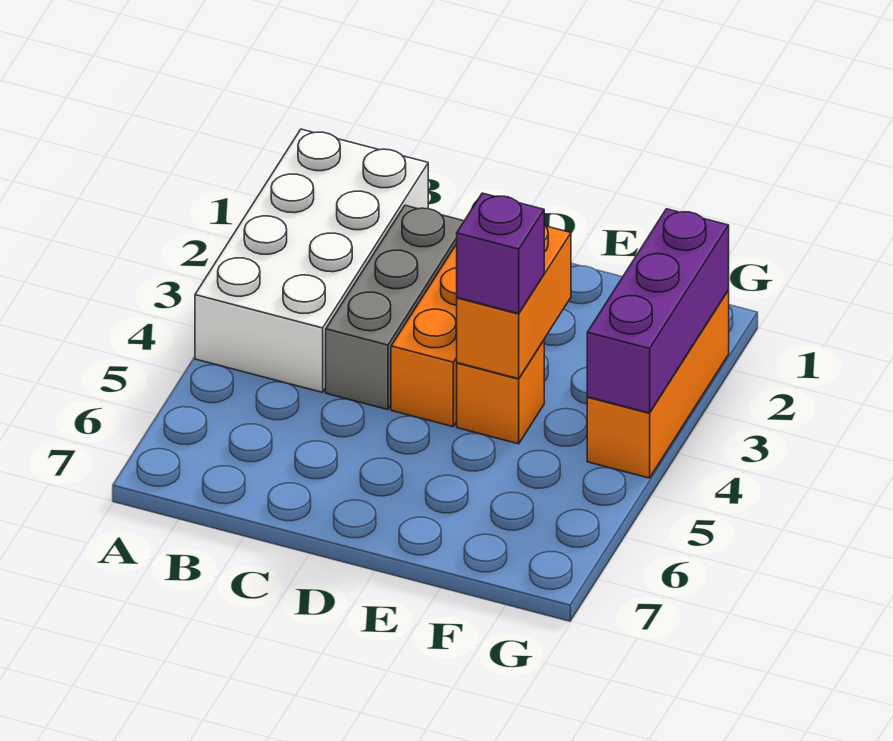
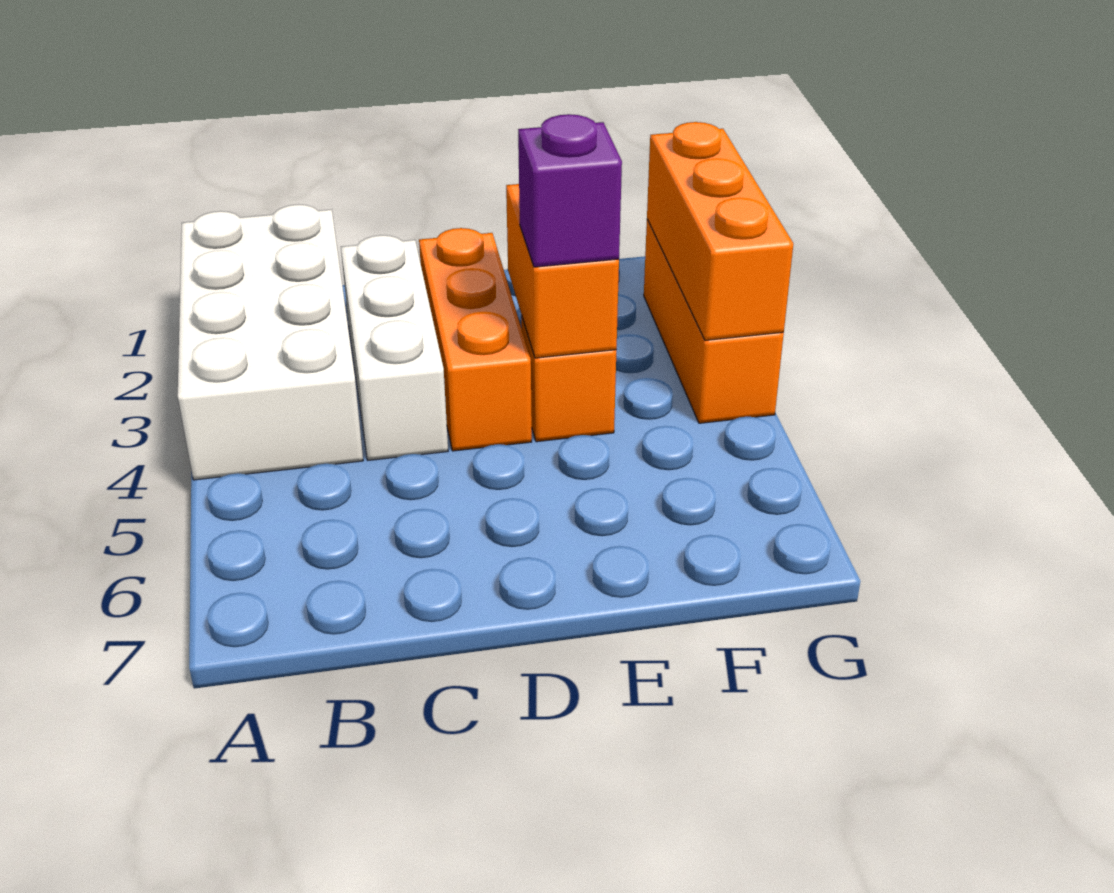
grey brick C2:C4 level 1 -> white brick C2:C4 level 1
purple brick G2:G4 level 2 -> orange brick G2:G4 level 2

